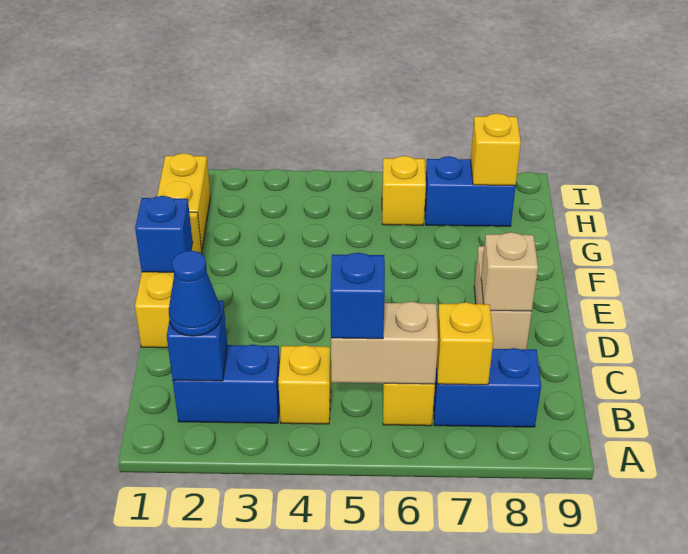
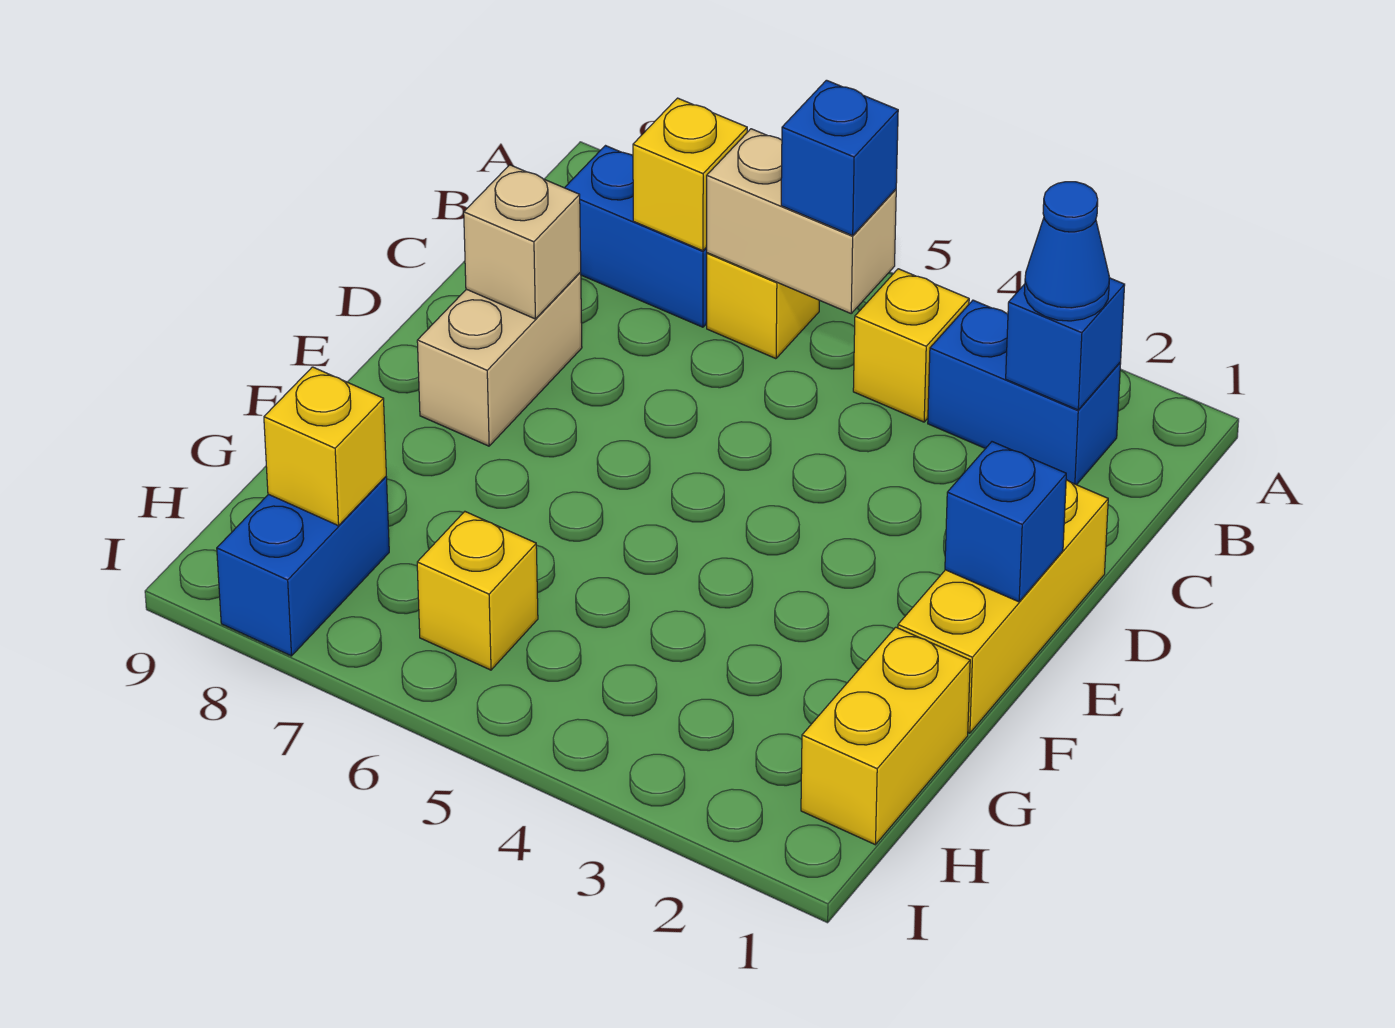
blue brick H7:H8 level 1 -> blue brick H8:I8 level 1

